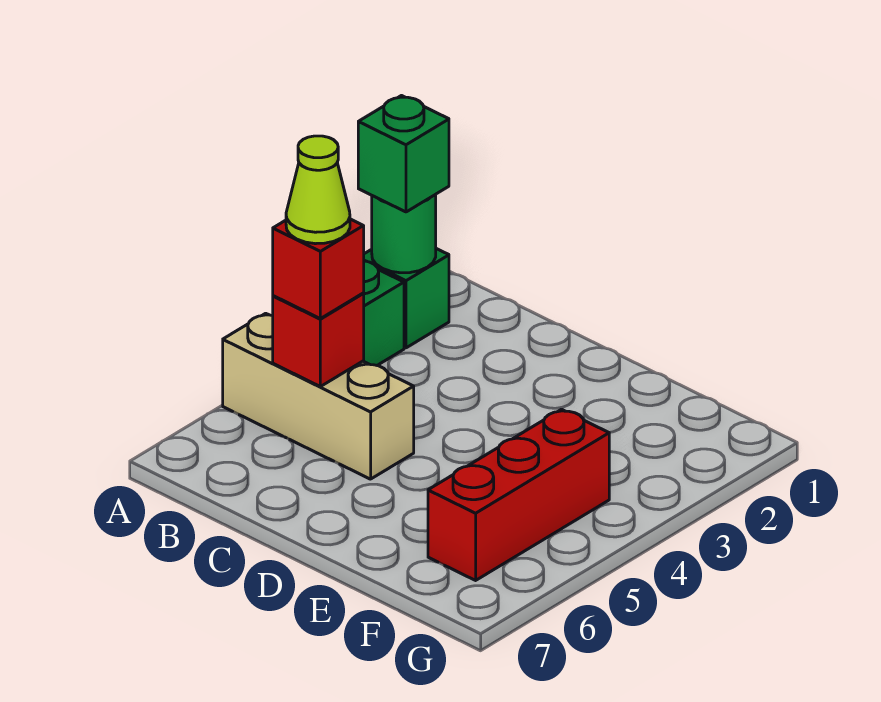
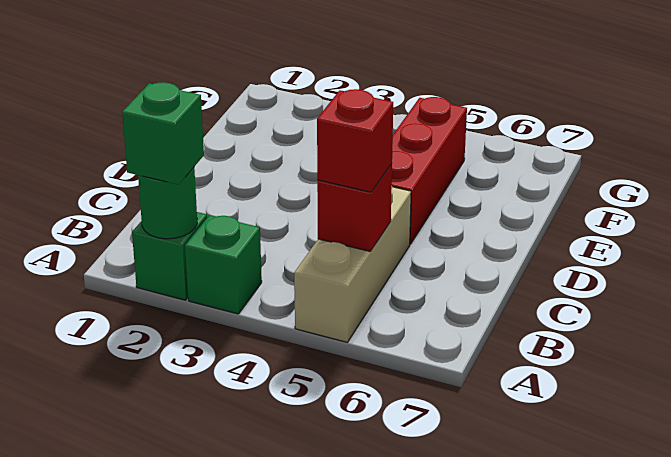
lime cone B5 level 4 -> none
red brick F4:F6 level 1 -> red brick D5:F5 level 1

